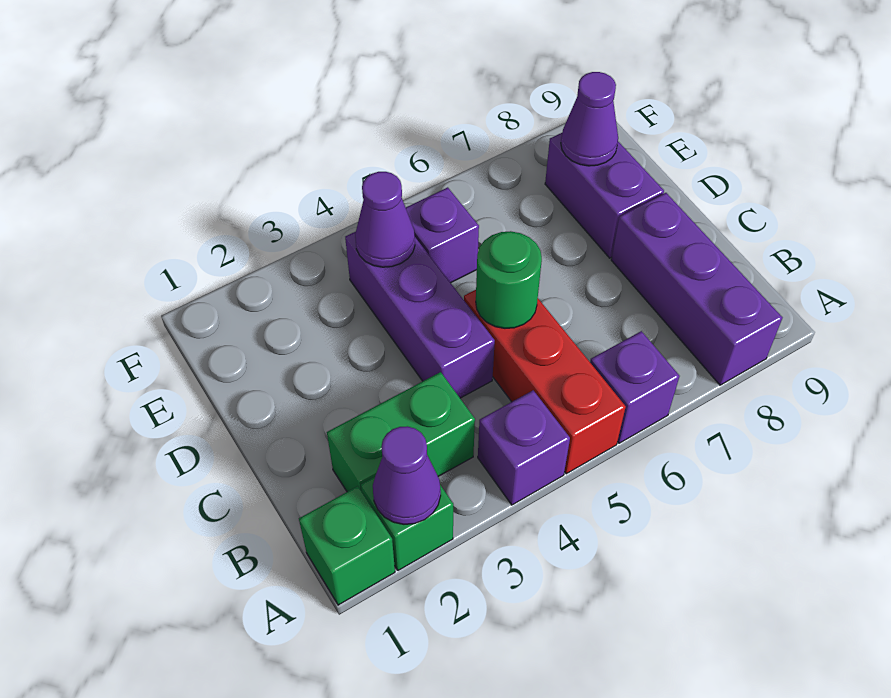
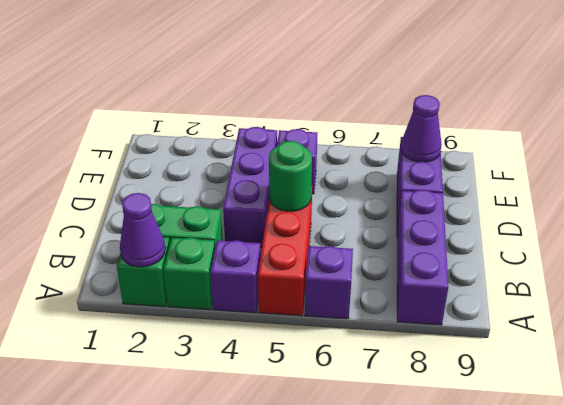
green brick A1 level 1 -> green brick A3 level 1
purple cone E4 level 2 -> none

